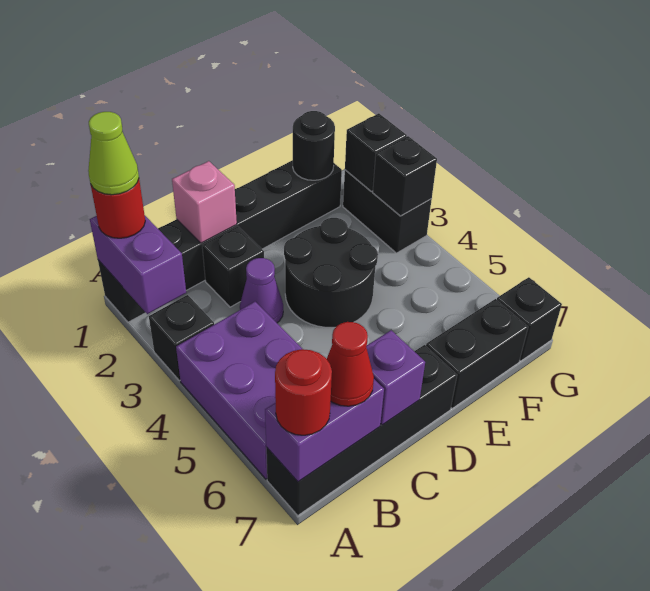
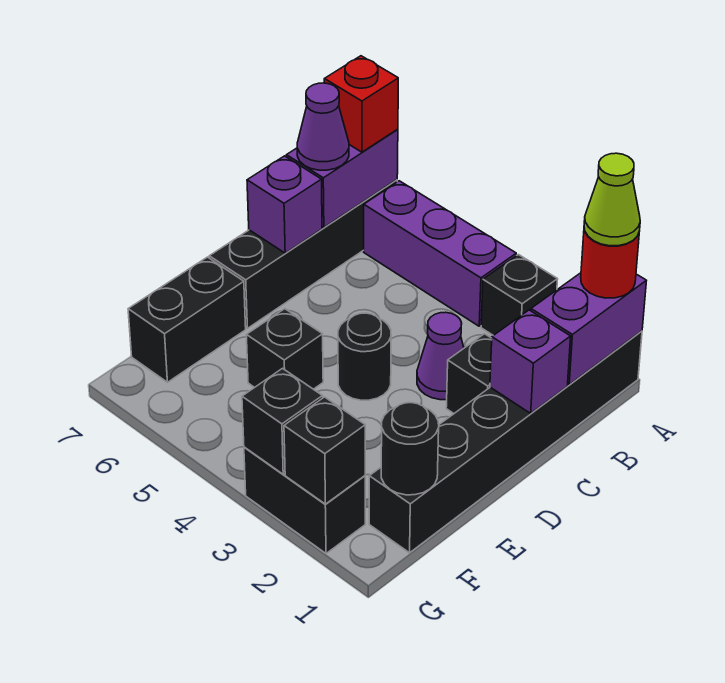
purple brick A1:A2 level 2 -> purple brick A1:B1 level 2
purple brick A4:B6 level 1 -> purple brick A4:A6 level 1
red round brick A7 level 3 -> red brick A7 level 3
red cone B7 level 3 -> purple cone B7 level 3
pink brick C1 level 2 -> purple brick C1 level 2
black round brick D3:E4 level 1 -> black round brick D4 level 1
black brick G7 level 1 -> black brick E5 level 1

